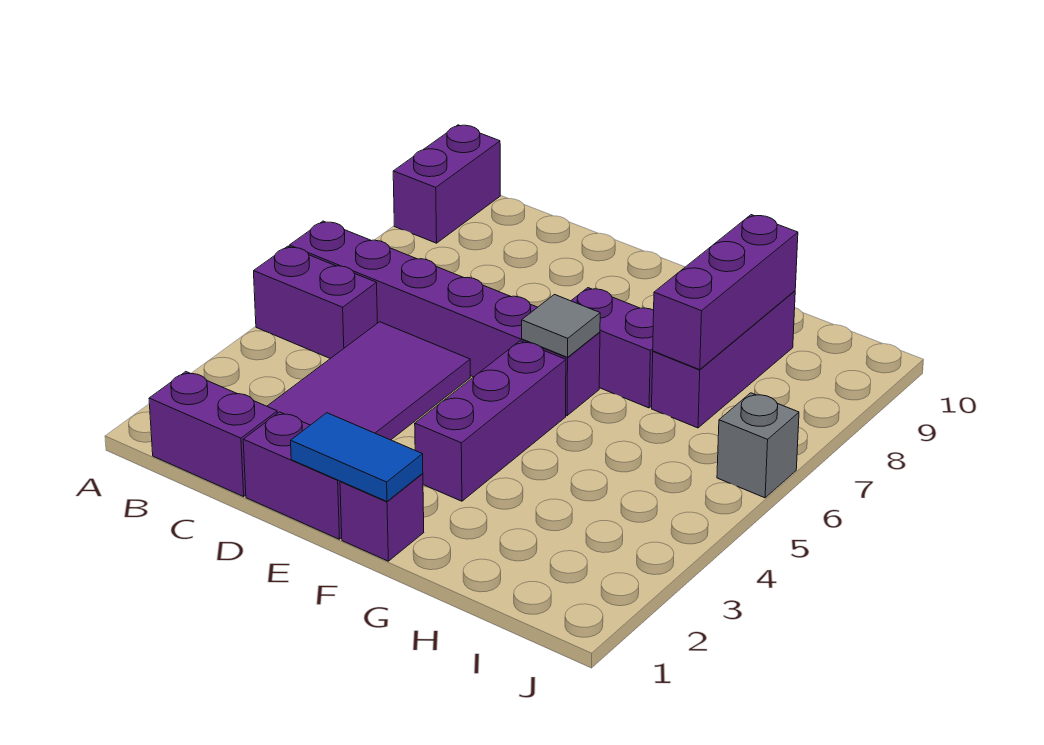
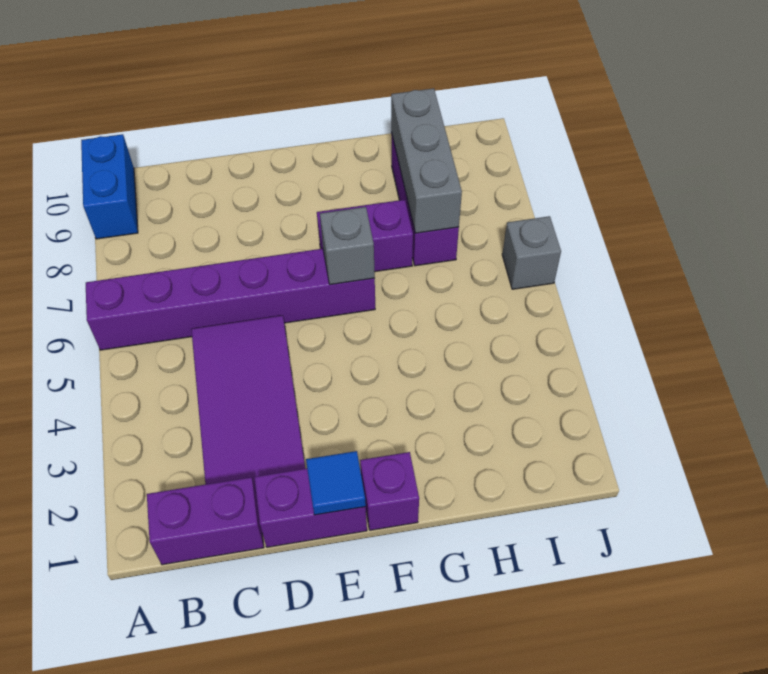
purple brick A5:B5 level 1 -> none
purple brick A9:A10 level 1 -> blue brick A9:A10 level 1
blue tile E1:F1 level 2 -> blue tile E1 level 2
purple brick F3:F5 level 1 -> none
grey tile F6 level 2 -> grey brick F6 level 2
purple brick H7:H9 level 2 -> grey brick H7:H9 level 2

